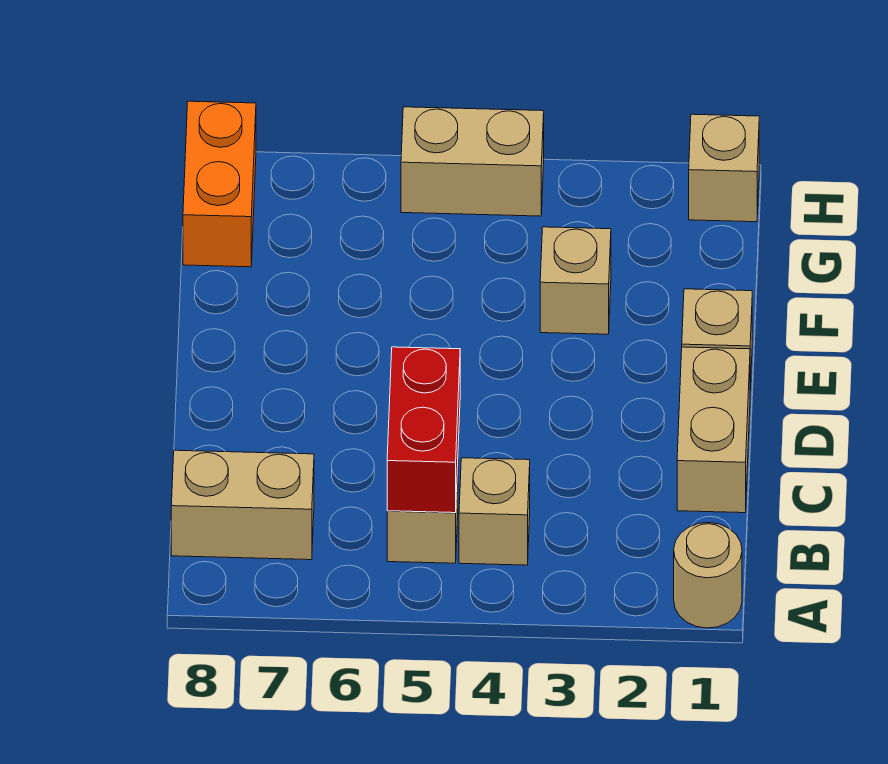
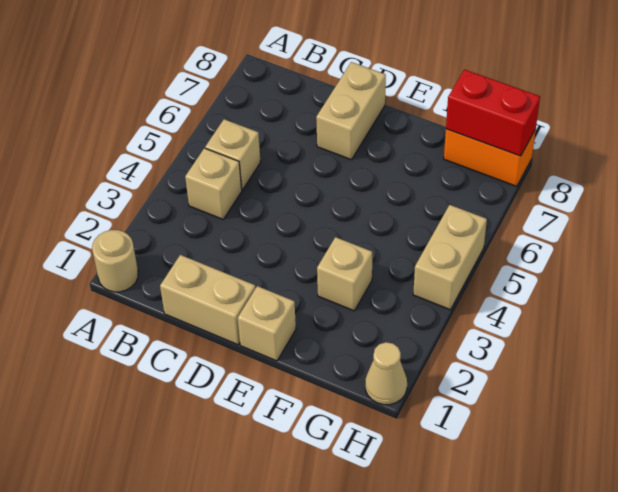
red brick B5:C5 level 2 -> red brick G8:H8 level 2
tan brick B7:B8 level 1 -> tan brick D7:D8 level 1
tan brick H1 level 1 -> tan cone H1 level 1

